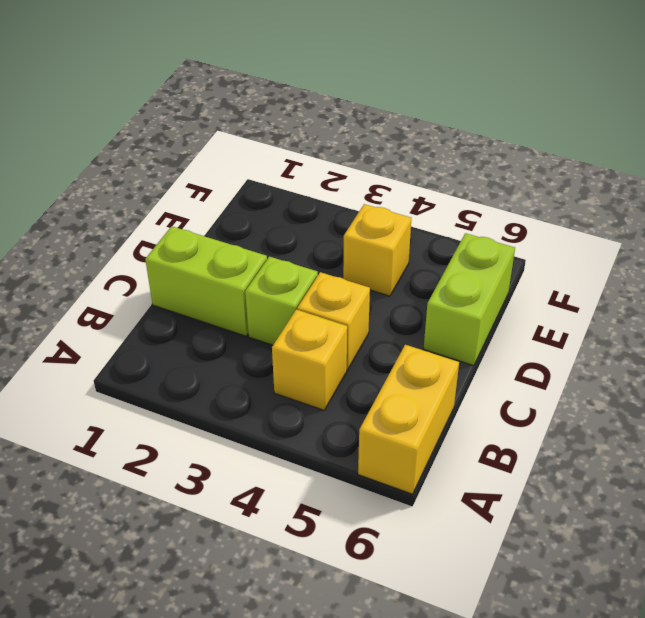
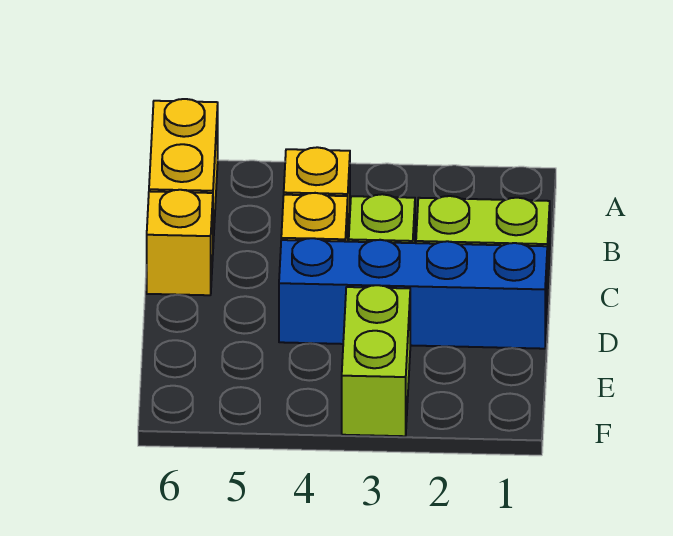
none -> blue brick D1:D4 level 1
lime brick D6:E6 level 1 -> lime brick E3:F3 level 1
yellow brick E4 level 1 -> yellow brick C6 level 1

